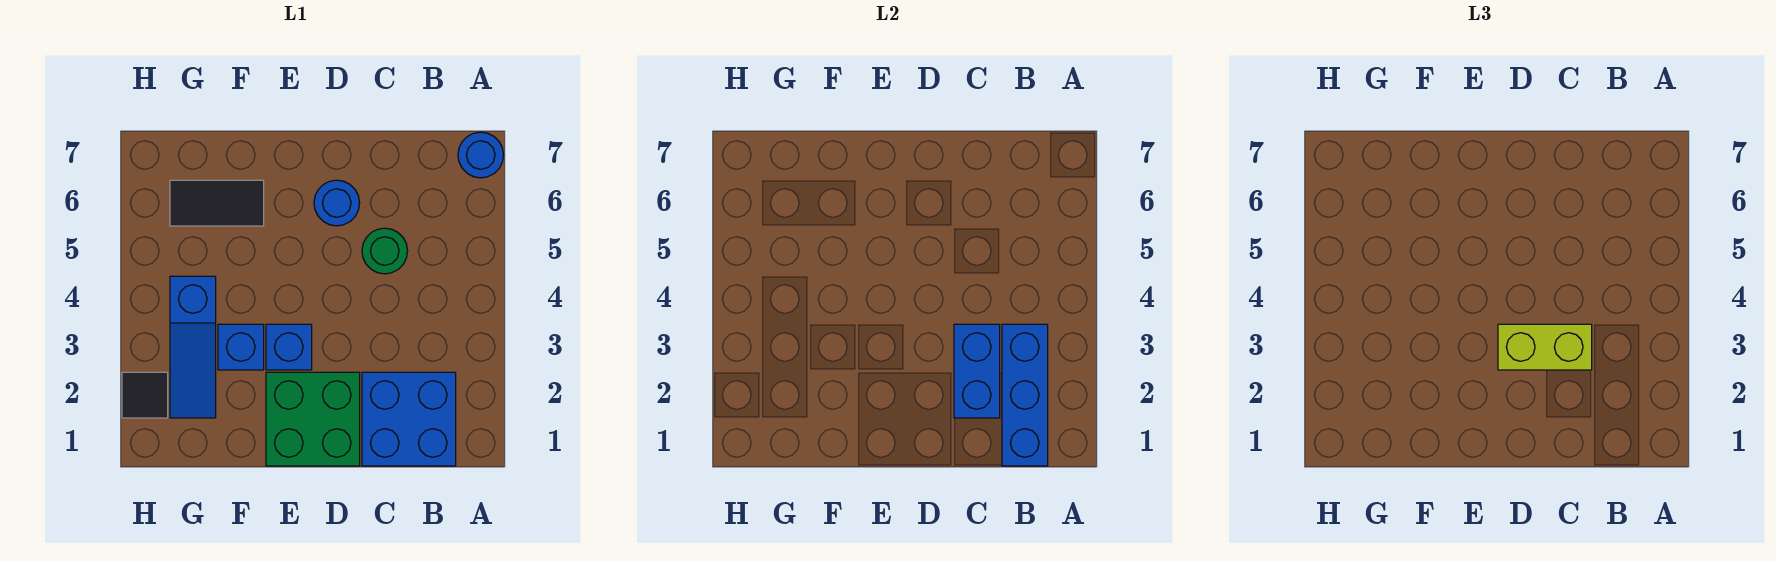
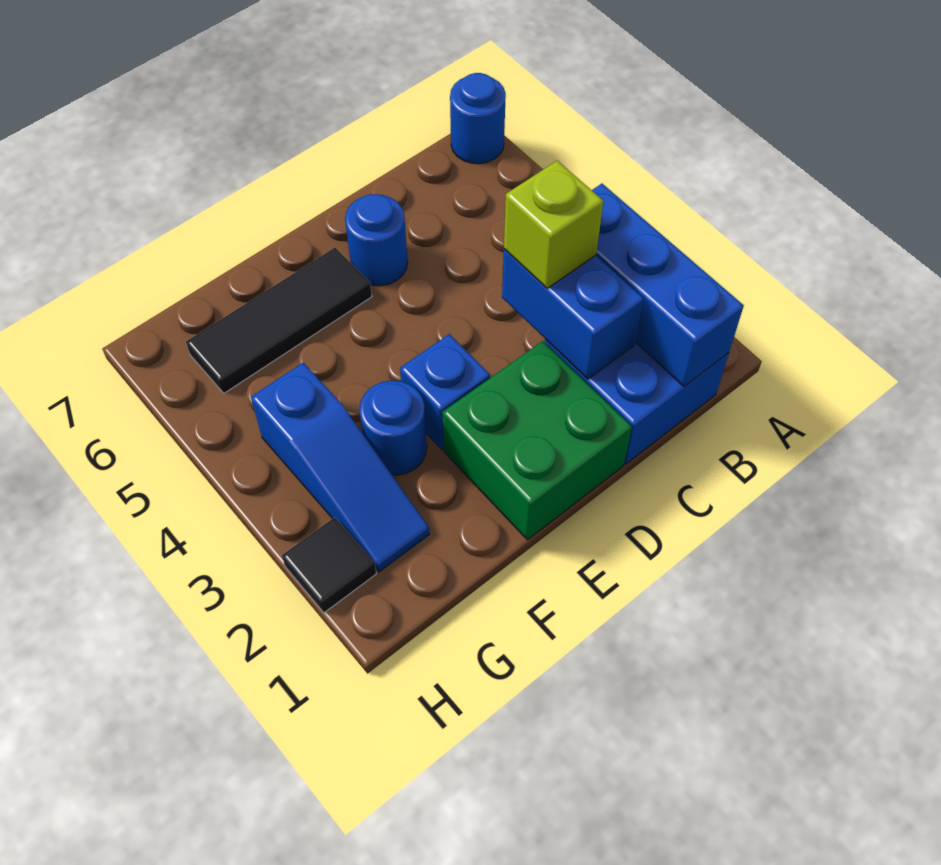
lime brick C3:D3 level 3 -> lime brick C3 level 3
green round brick C5 level 1 -> none
blue brick F3 level 1 -> blue round brick F3 level 1
black tile F6:G6 level 1 -> black tile E6:G6 level 1

